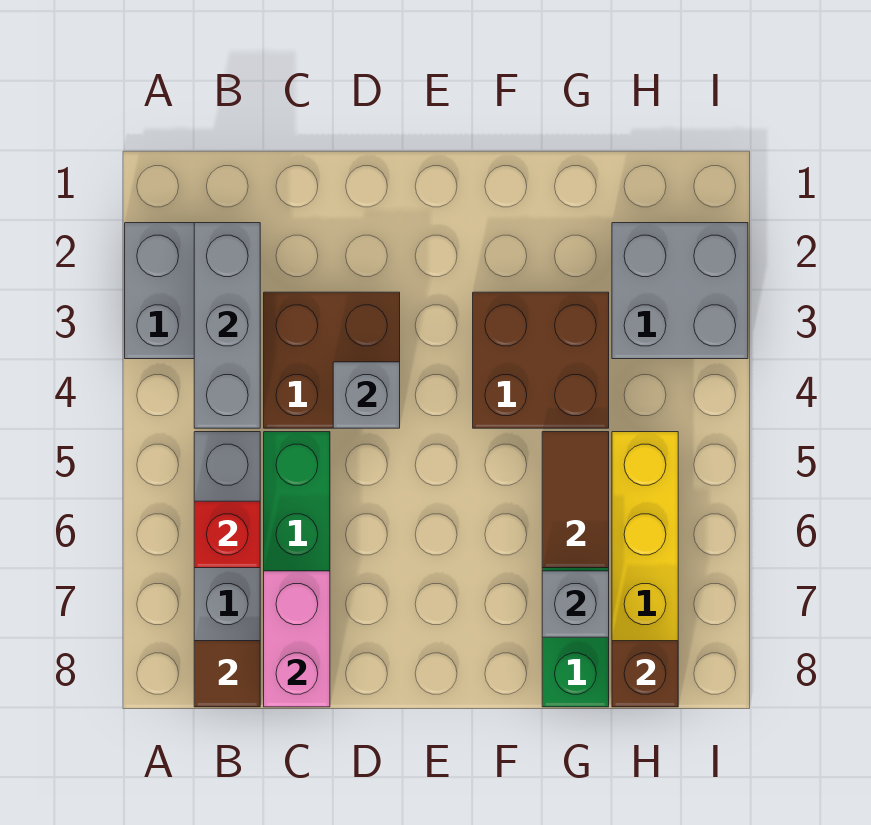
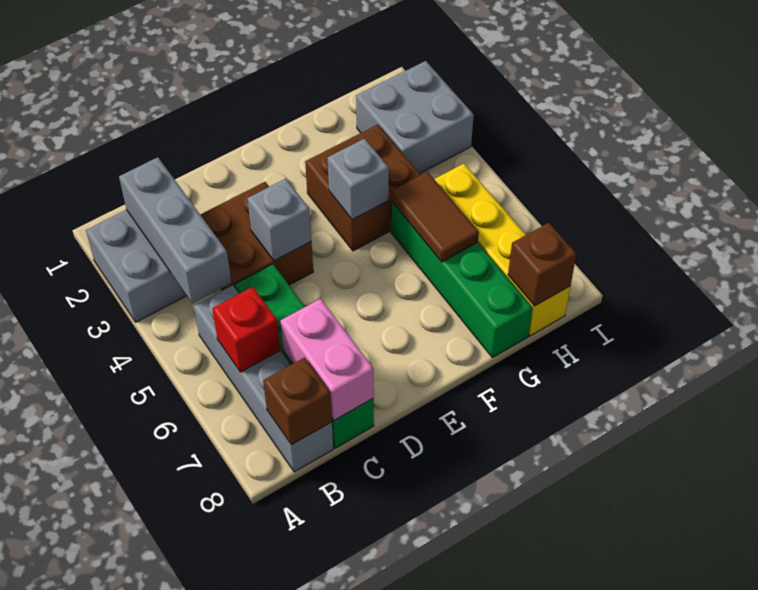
brown tile B8 level 2 -> brown brick B8 level 2
grey brick G7 level 2 -> grey brick F4 level 2

